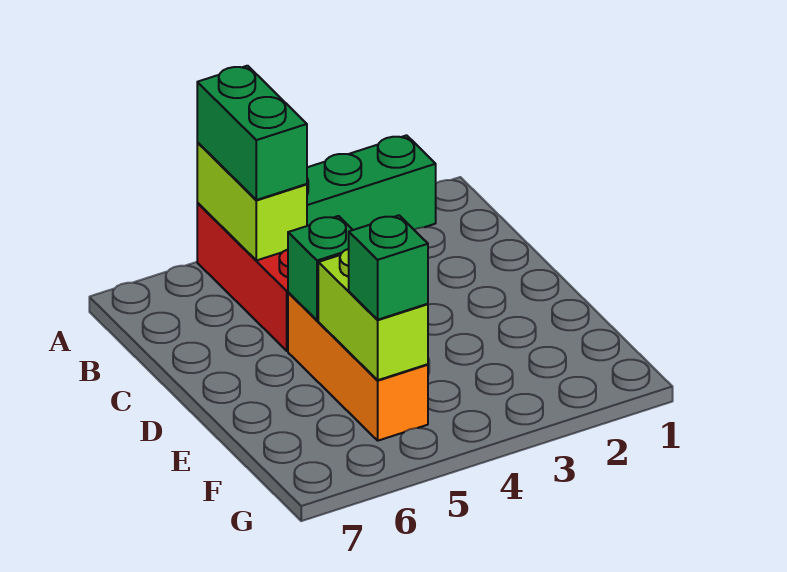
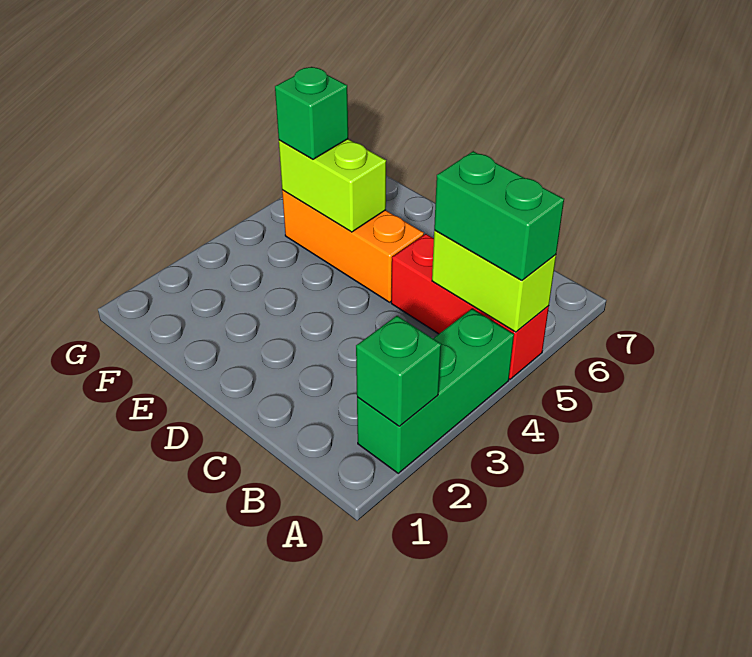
green brick D5 level 2 -> green brick A2 level 2

